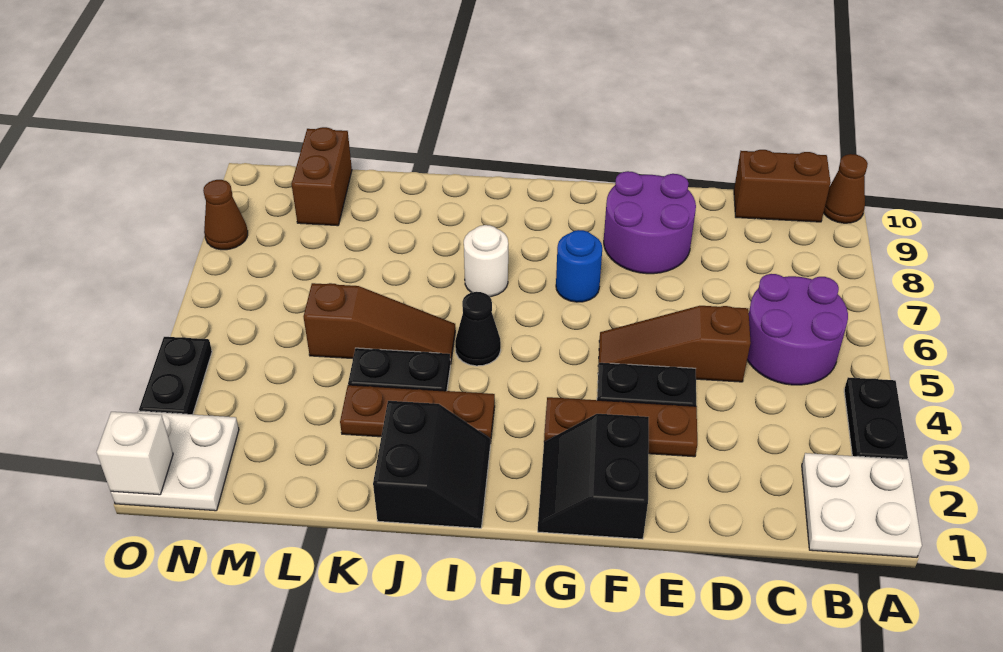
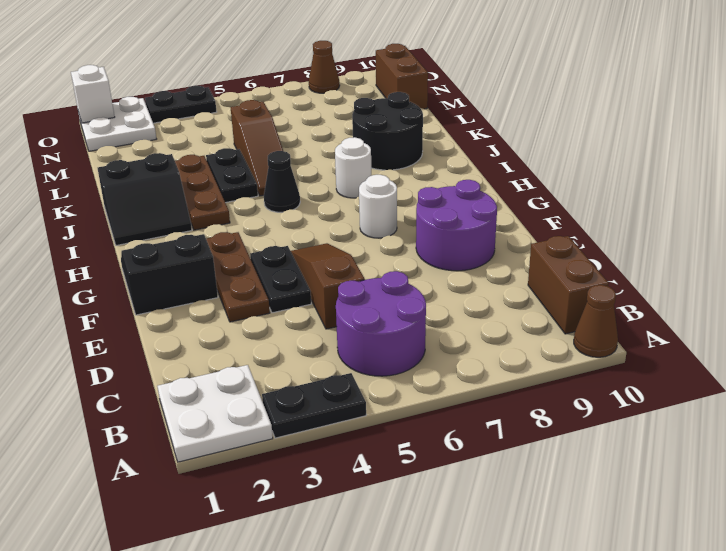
blue round brick G7 level 1 -> white round brick G7 level 1
none -> black round brick J8:K9 level 1
brown brick M9:M10 level 1 -> brown brick M10:N10 level 1

